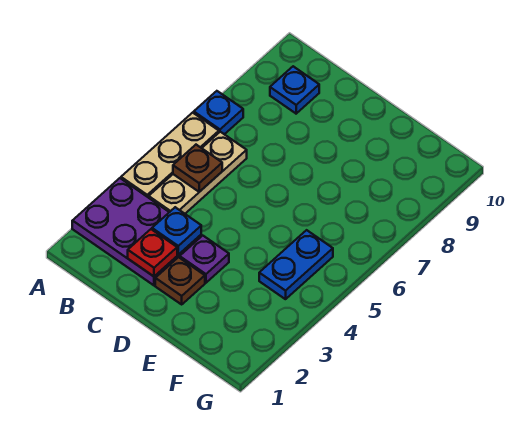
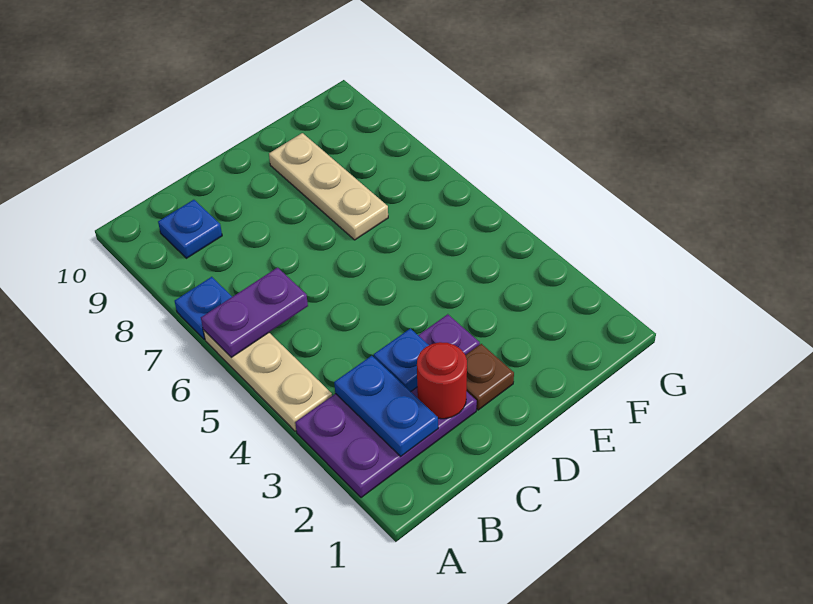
none -> purple plate A6:B6 level 2
tan plate B4:B6 level 1 -> tan plate E7:E9 level 1
brown plate B5 level 2 -> none
red plate C2 level 2 -> red round brick C2 level 2
blue plate F4:F5 level 1 -> blue plate B2:B3 level 2

